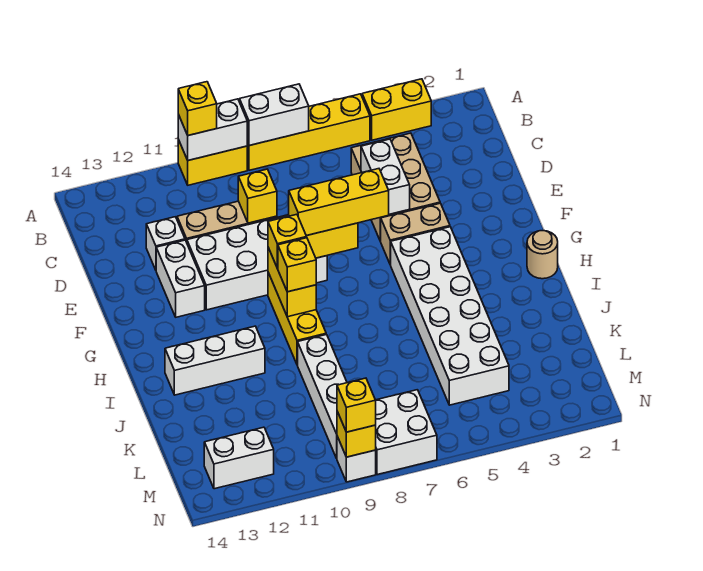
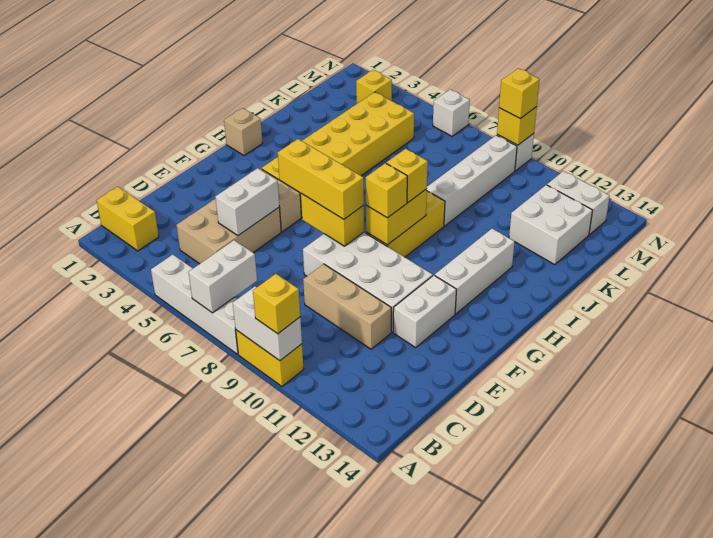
yellow brick A3:A4 level 1 -> yellow brick B1:B2 level 1
yellow brick A5:A8 level 1 -> white brick A5:A8 level 1
white brick A7:A8 level 2 -> white brick A7:B7 level 2
yellow brick D9 level 2 -> yellow brick M3 level 1
white brick D12 level 1 -> white brick N6 level 1
white brick G4:L5 level 1 -> yellow brick G4:L5 level 1
tan round brick H1 level 1 -> tan brick H1 level 1
white brick I11:I13 level 1 -> white brick G12:I12 level 1
white brick M7:N8 level 1 -> white brick K12:L13 level 1

